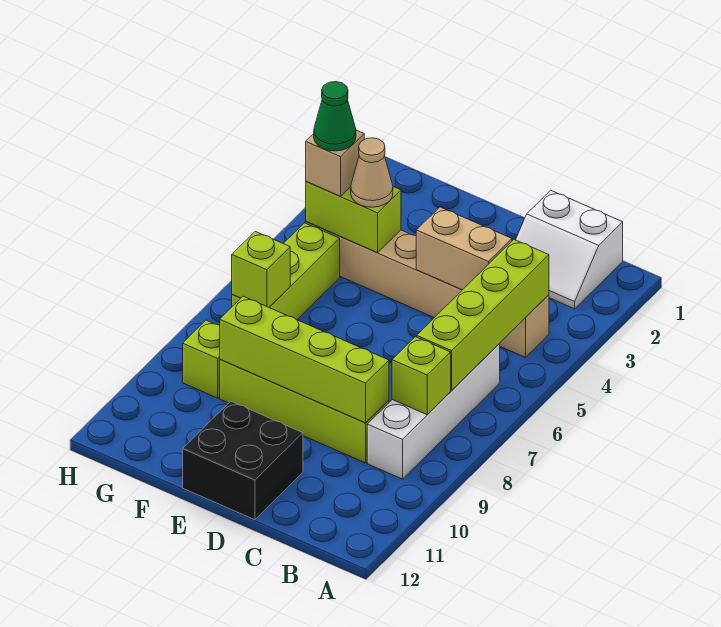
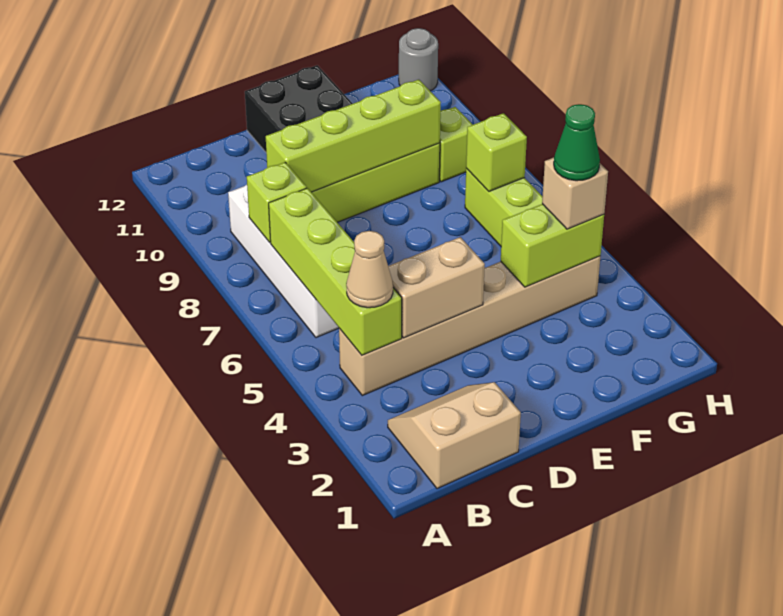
white slope B1:C2 level 1 top 1 -> tan slope B1:C2 level 1 top 1
tan cone F4 level 3 -> tan cone B4 level 3
none -> grey round brick H12 level 1

